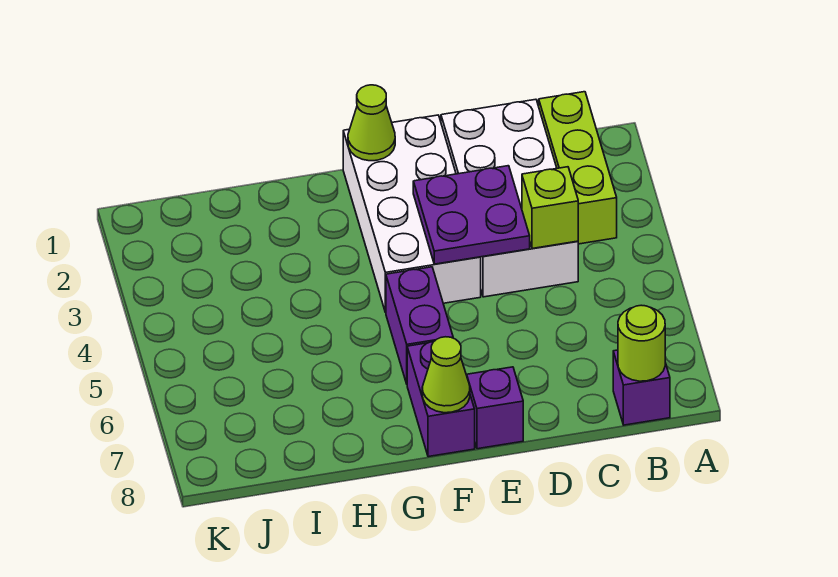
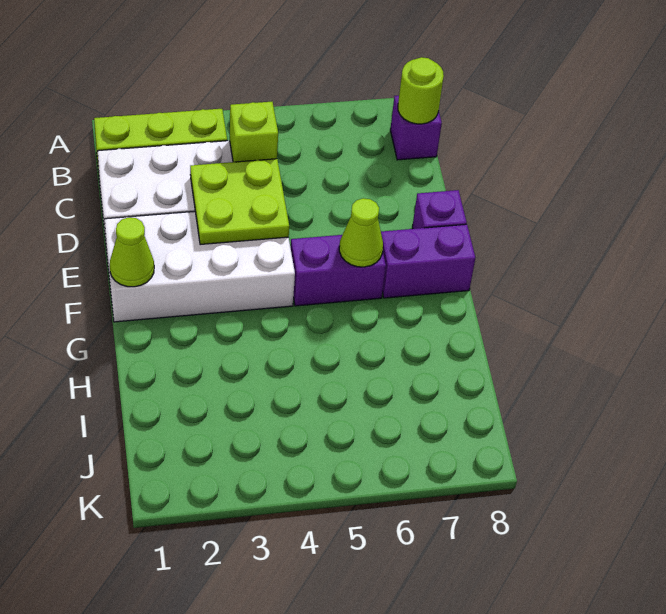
purple plate D3:E4 level 2 -> lime plate D3:E4 level 2
lime cone F8 level 2 -> lime cone F6 level 2

